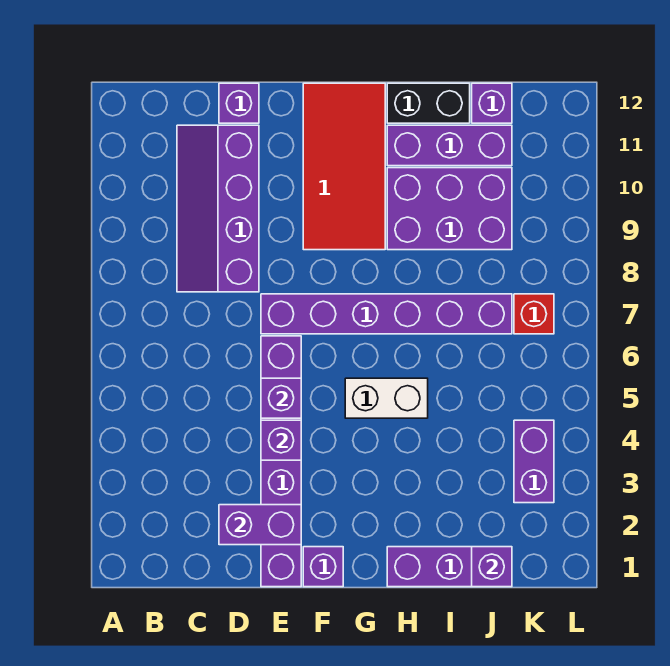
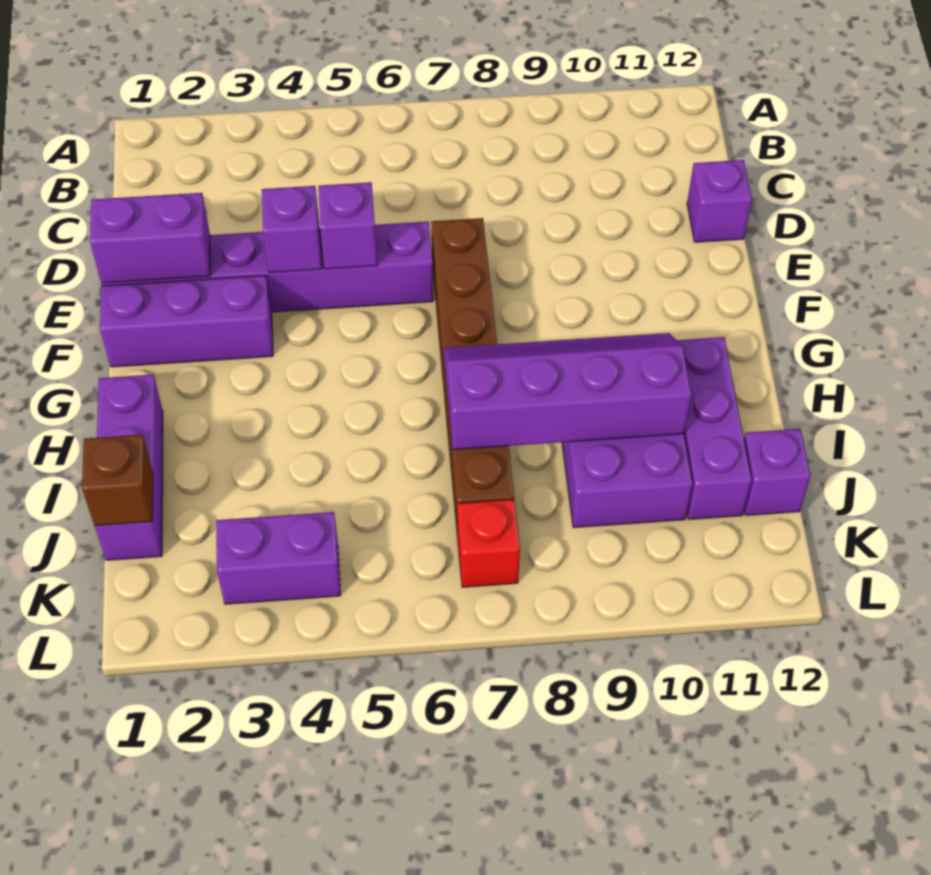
purple slope C8:D11 level 1 top D -> purple slope H7:I10 level 2 top I
purple brick D2:E2 level 2 -> purple brick E1:E2 level 2
purple brick E7:J7 level 1 -> brown brick E7:J7 level 1
purple brick F1 level 1 -> purple brick F1:F3 level 1
red tile F9:G12 level 1 -> none
white brick G5:H5 level 1 -> none
black brick H12:I12 level 1 -> none
purple brick J1 level 2 -> brown brick J1 level 2

